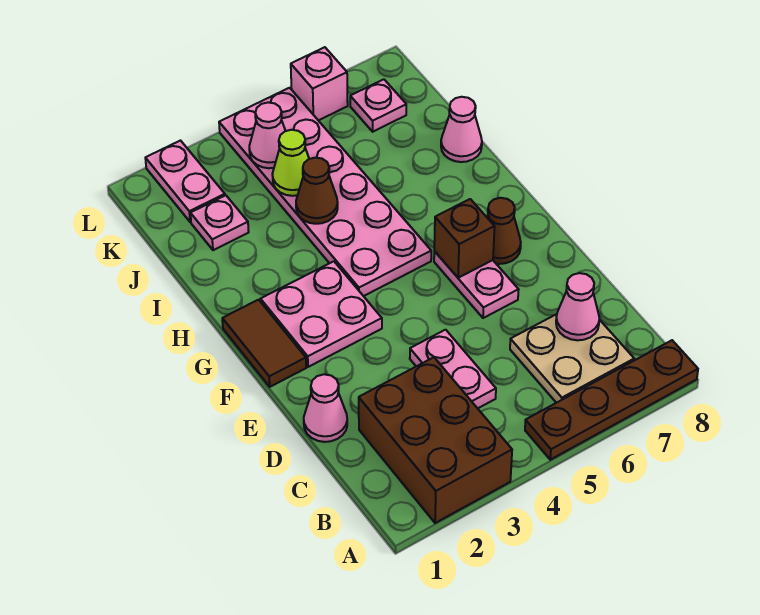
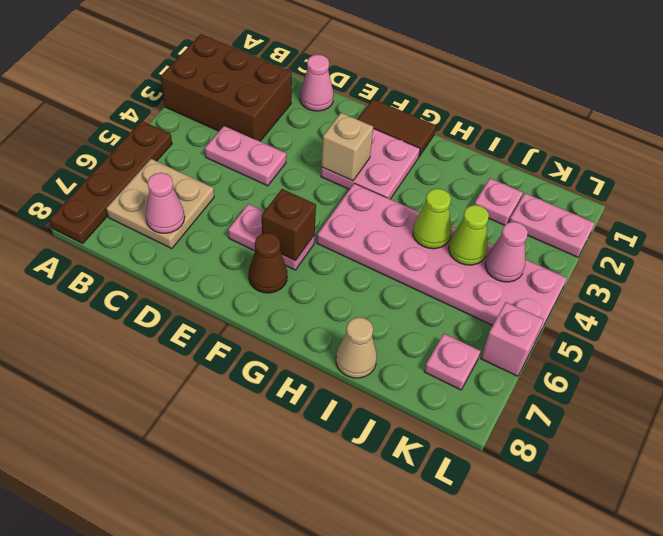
none -> tan brick F3 level 2
brown cone I4 level 2 -> lime cone I4 level 2
pink cone I8 level 1 -> tan cone I8 level 1

